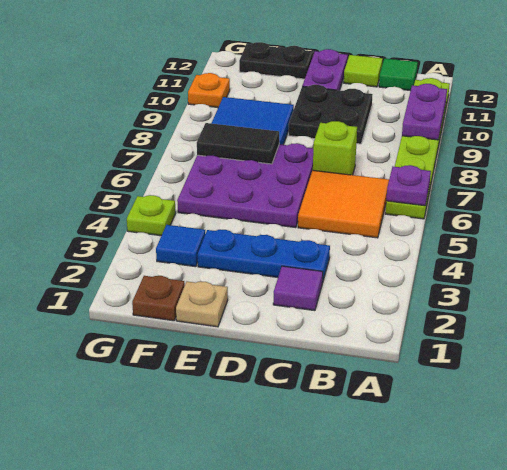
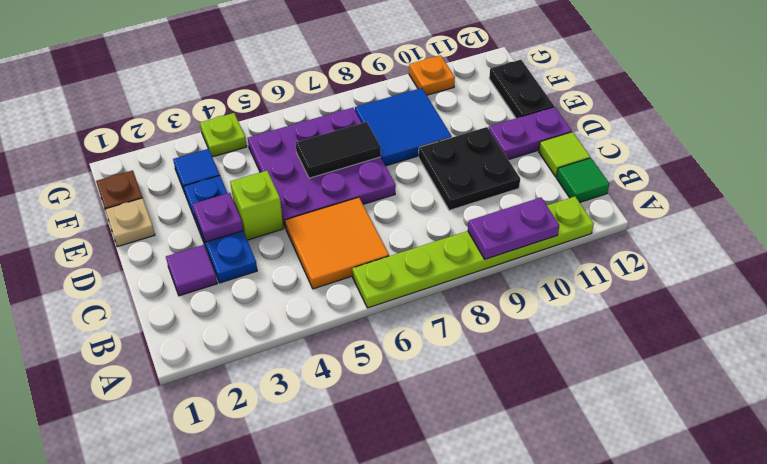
purple plate A6 level 2 -> purple plate D3 level 2
lime brick C7 level 1 -> lime brick D4 level 1
black tile E7:F7 level 2 -> black tile E6:E7 level 2

